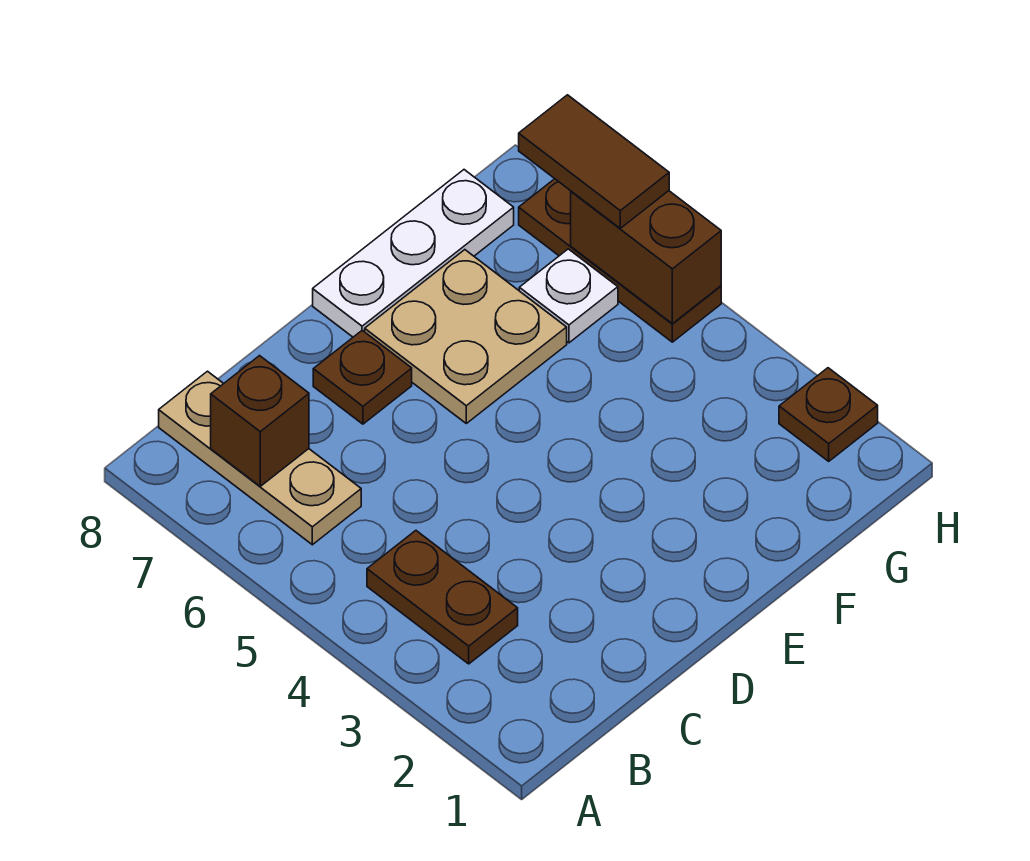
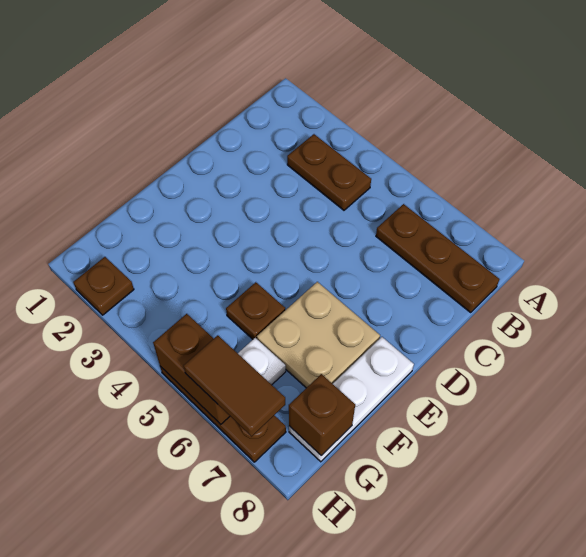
tan plate B6:B8 level 1 -> brown plate B6:B8 level 1
brown brick B7 level 2 -> brown brick G8 level 2
brown plate D7 level 1 -> brown plate F5 level 1

